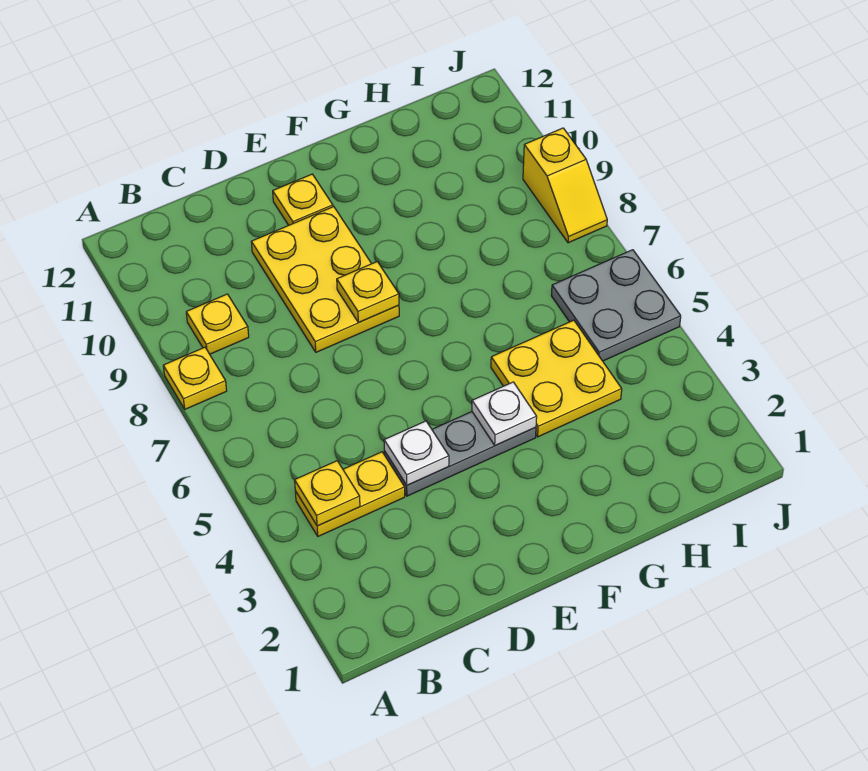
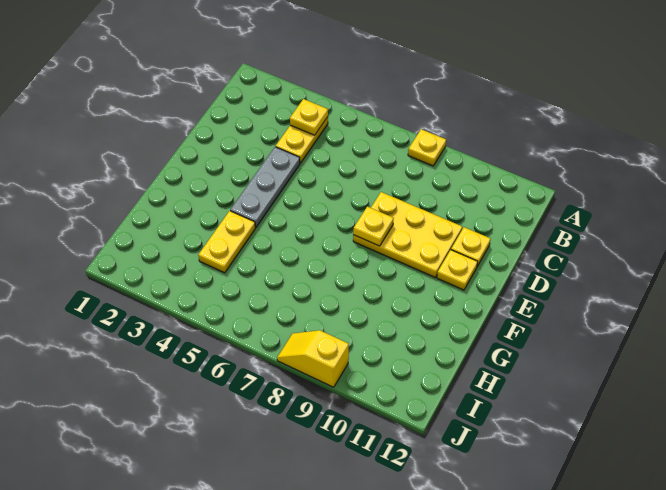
yellow plate B9 level 1 -> yellow plate D11 level 1
white plate D4 level 2 -> none
white plate F4 level 2 -> none
yellow plate G4:H5 level 1 -> yellow plate G4:H4 level 1
grey plate I5:J6 level 1 -> none

